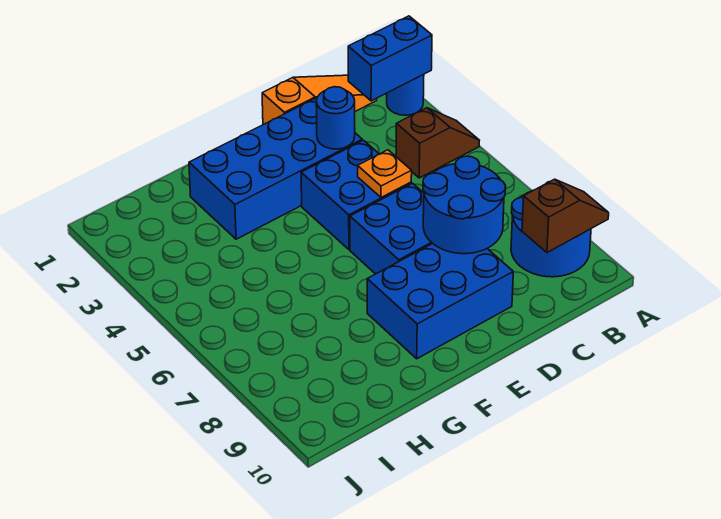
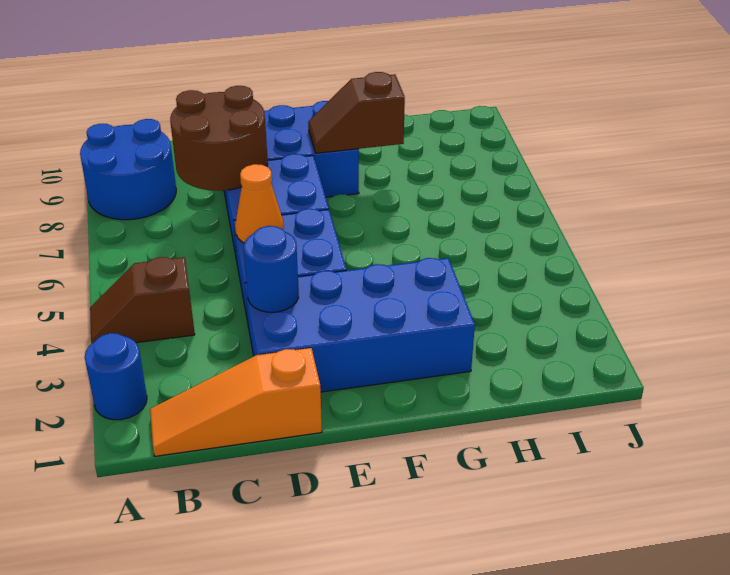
blue brick A2:B2 level 2 -> none
brown slope A9:B9 level 2 top B -> brown slope F8:G8 level 2 top G
blue round brick C7:D8 level 2 -> brown round brick C7:D8 level 2
orange plate D5 level 2 -> orange cone D5 level 2

